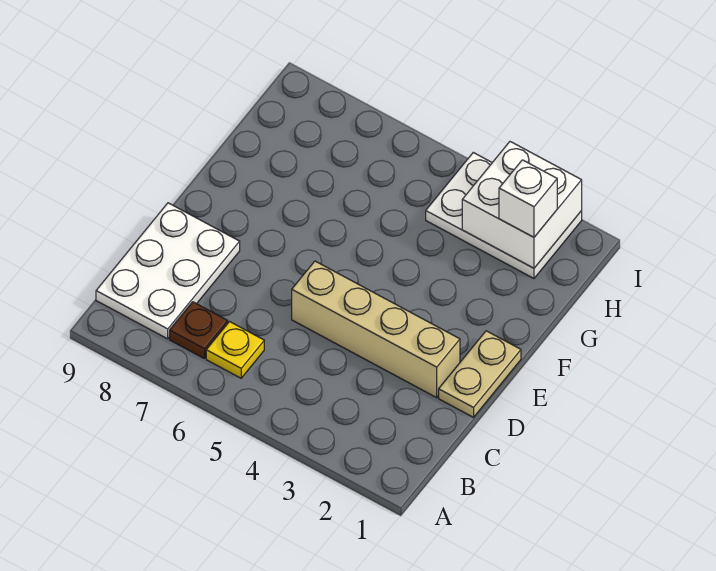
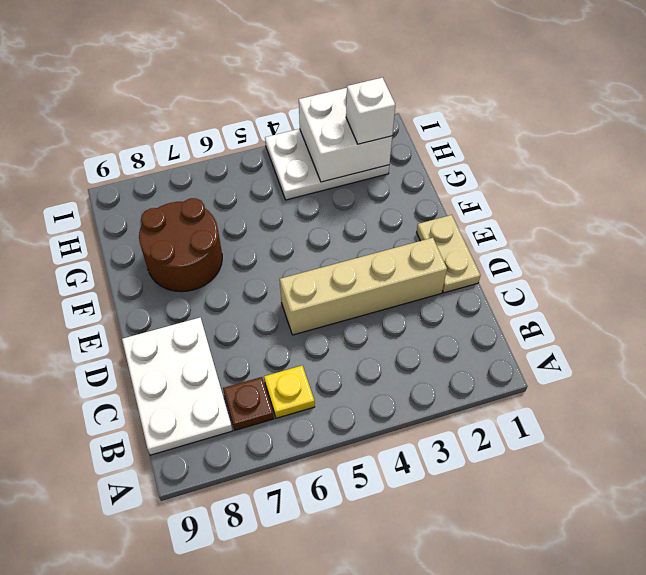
none -> brown round brick F7:G8 level 1

